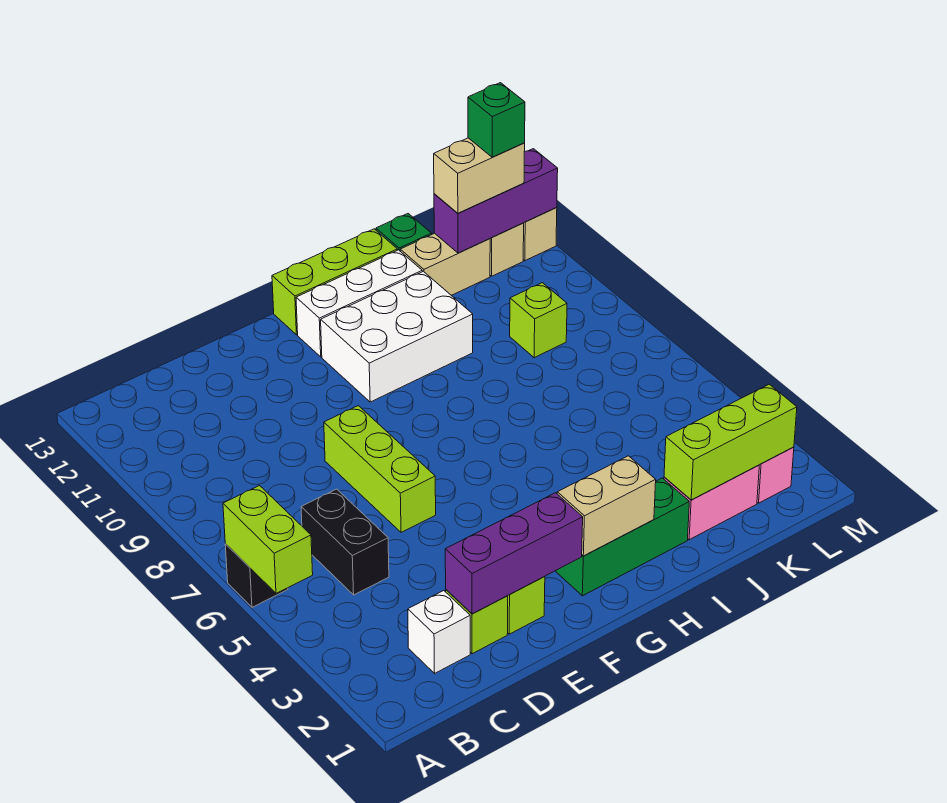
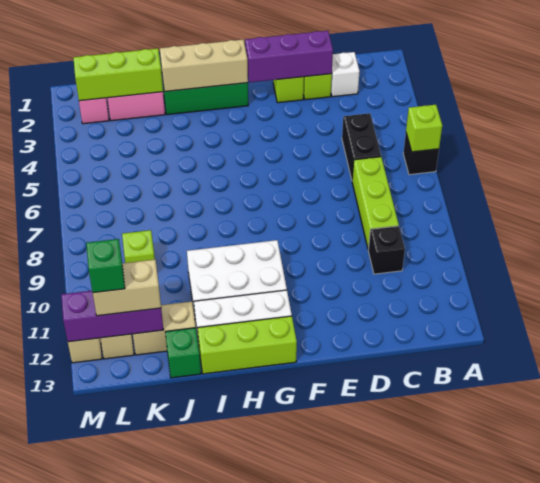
lime brick A5:A6 level 2 -> lime brick A6 level 2
none -> black brick C10 level 1
lime brick E6:E8 level 1 -> lime brick C7:C9 level 1
tan brick G2:H2 level 2 -> tan brick G2:I2 level 2

